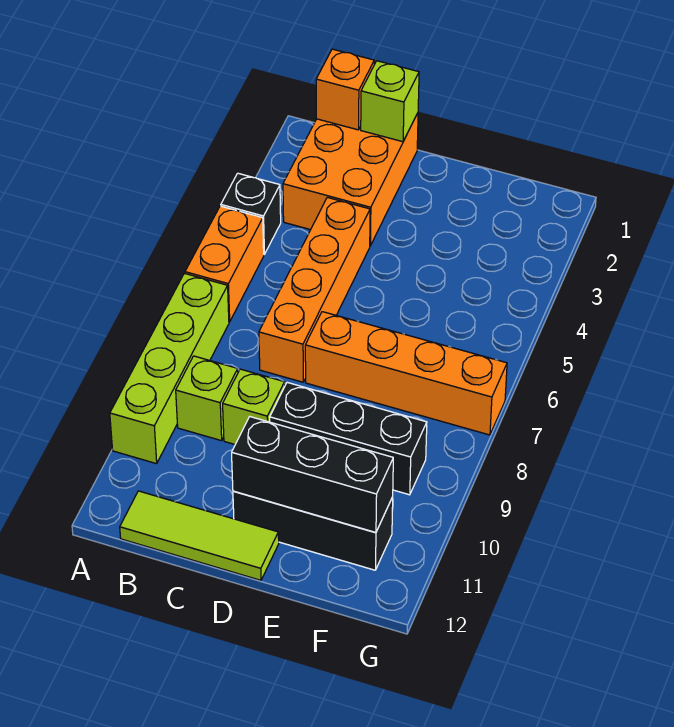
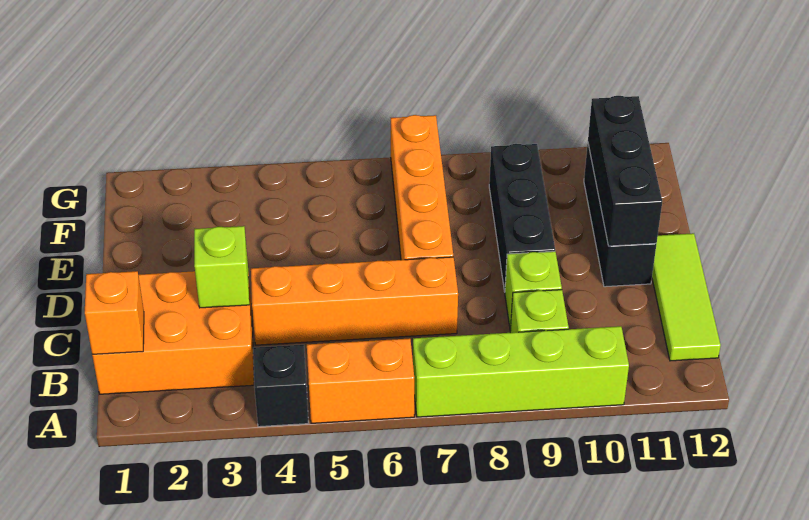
lime brick C1 level 2 -> lime brick C3 level 2

